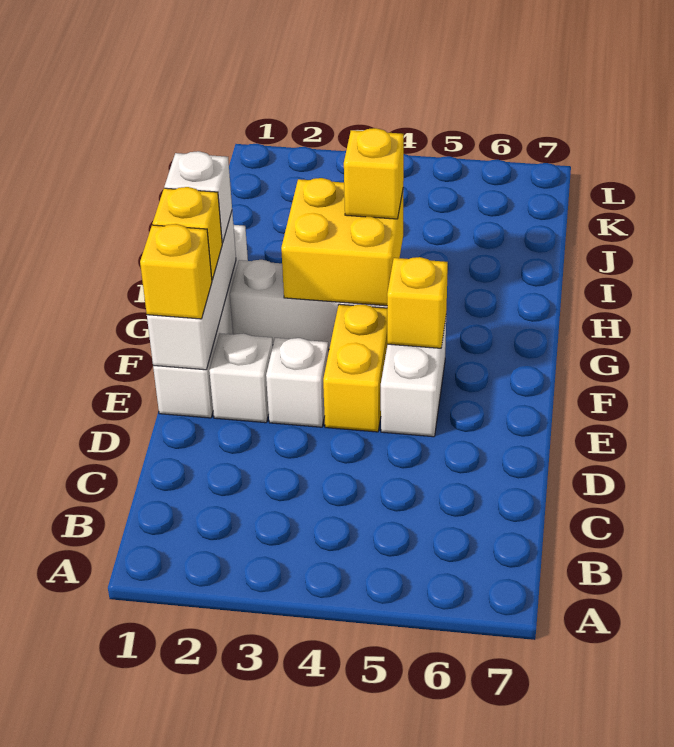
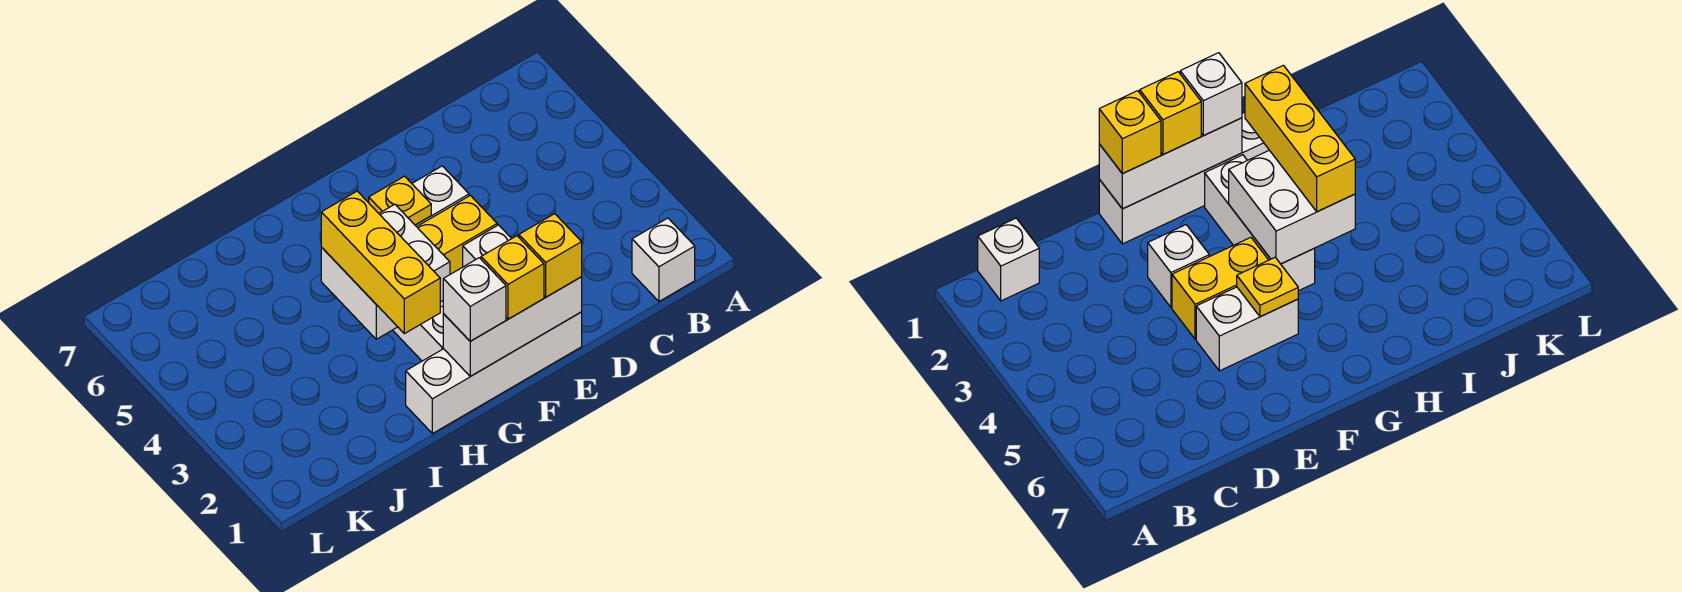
white brick E2 level 1 -> white brick B1 level 1
yellow brick F5 level 2 -> yellow plate F5 level 2
yellow brick G3:H4 level 2 -> white brick G3:H4 level 2
yellow brick H4 level 3 -> yellow brick H2:H4 level 3

